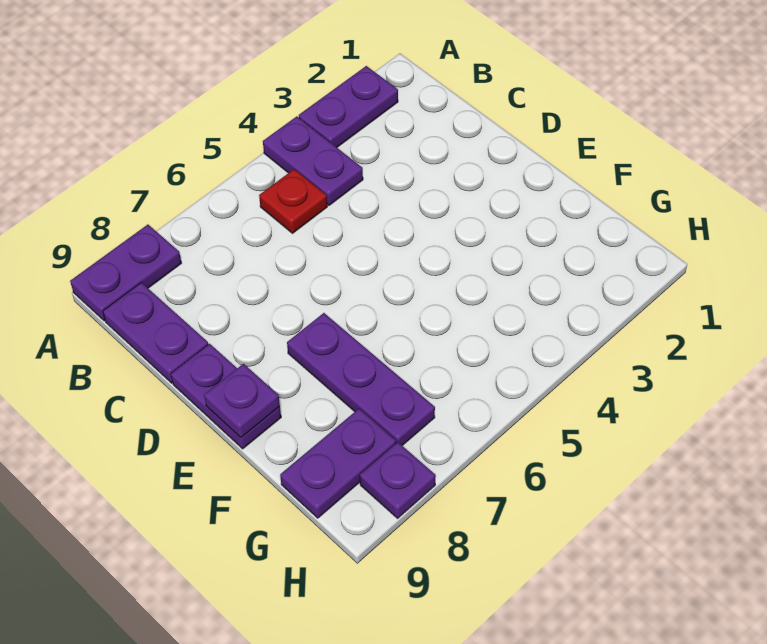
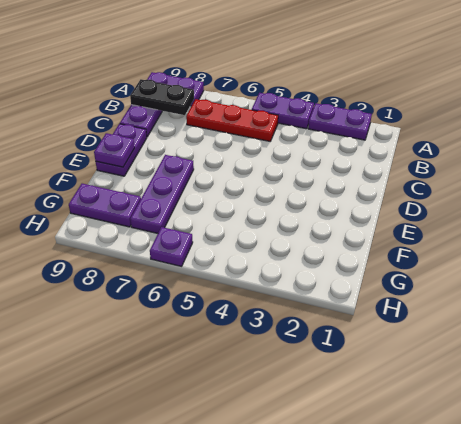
purple plate A4:B4 level 1 -> purple plate A4:A5 level 1
red plate B5 level 1 -> red plate B5:B7 level 1
none -> black plate B8:B9 level 2
purple plate H8 level 1 -> purple plate H6 level 1

